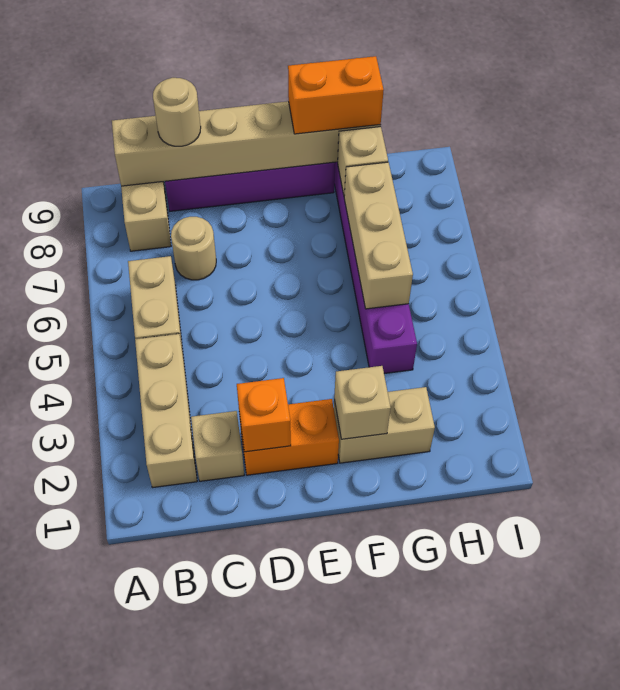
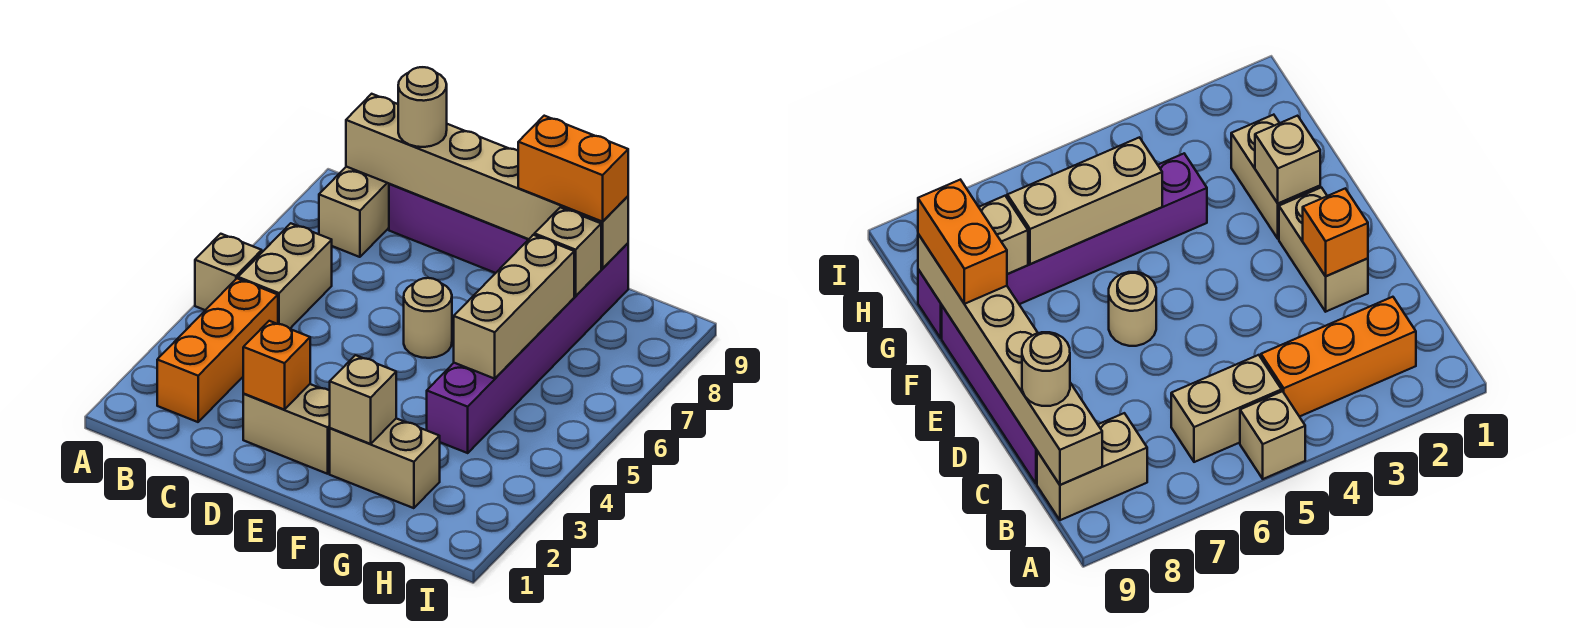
tan brick B2:B4 level 1 -> orange brick B2:B4 level 1
tan brick C2 level 1 -> tan brick A5 level 1
tan round brick C7 level 1 -> tan round brick E6 level 1
orange brick D2:E2 level 1 -> tan brick D2:E2 level 1

